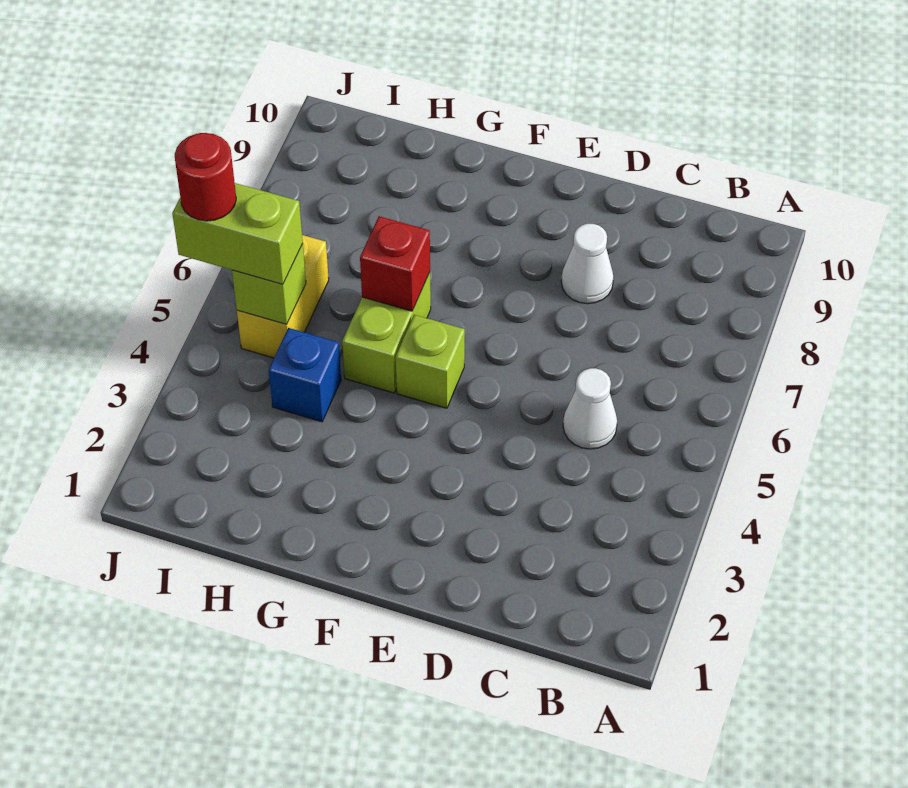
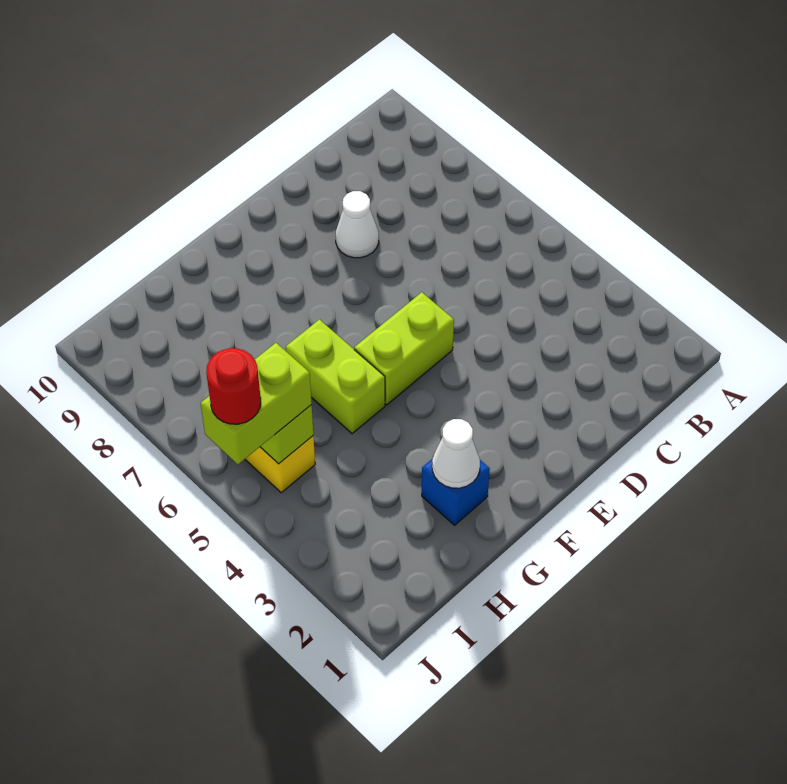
white cone C5 level 1 -> white cone G2 level 2
lime brick F5 level 1 -> lime brick E5:F5 level 1
red brick G6 level 2 -> none
blue brick H4 level 1 -> blue brick G2 level 1

